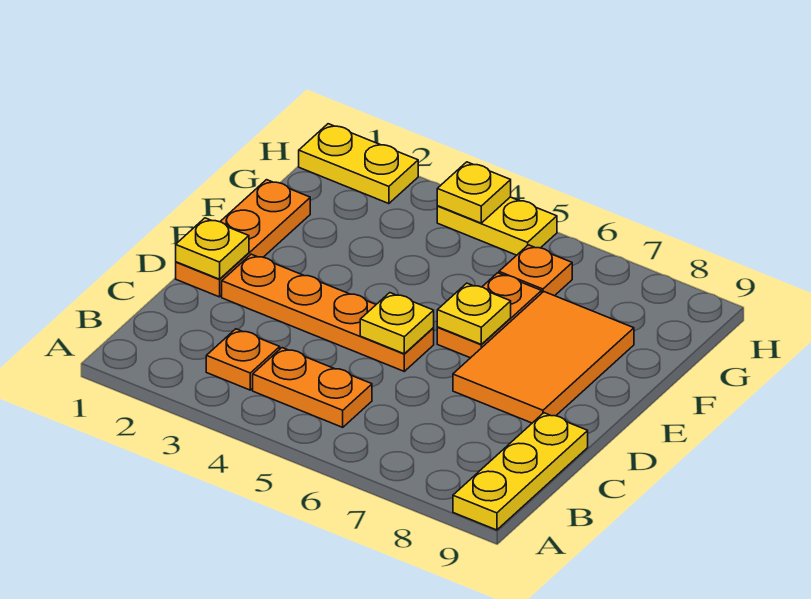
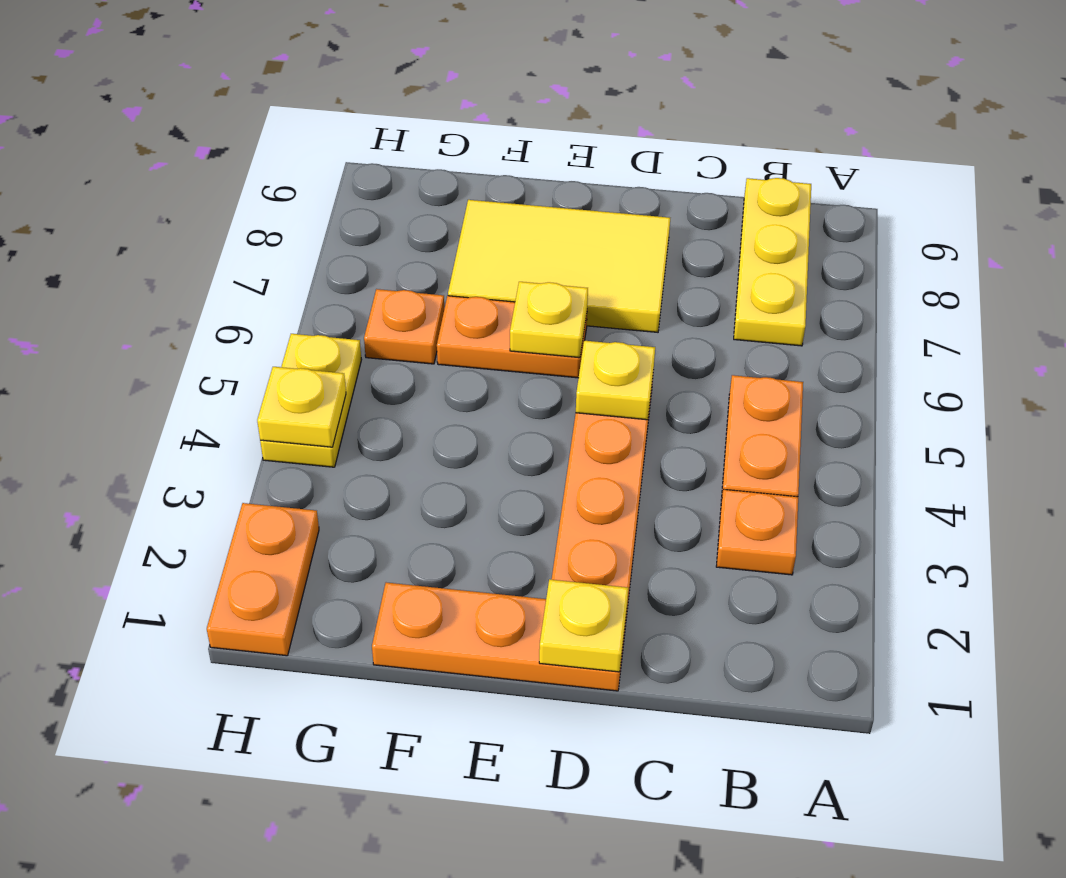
yellow plate A9:C9 level 1 -> yellow plate B7:B9 level 1
orange tile D7:F8 level 1 -> yellow tile D7:F8 level 1
yellow plate H1:H2 level 1 -> orange plate H1:H2 level 1

